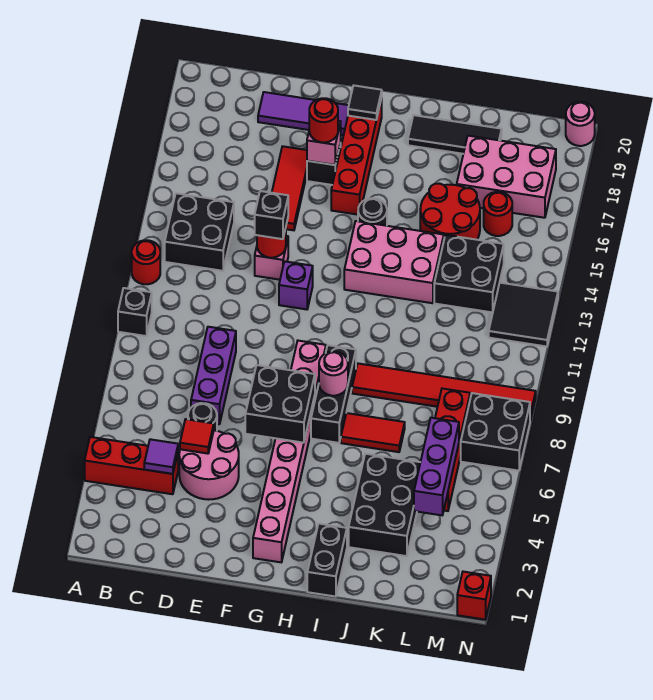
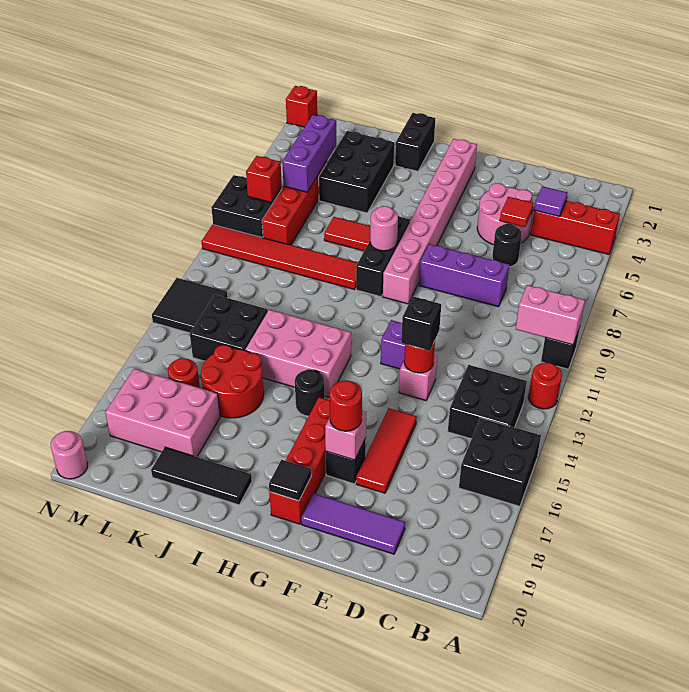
none -> pink brick A10:B10 level 2
purple brick D7:D9 level 1 -> purple brick D8:F8 level 1
black brick F6:G7 level 2 -> black brick A15:B16 level 1
none -> red brick M7 level 2

